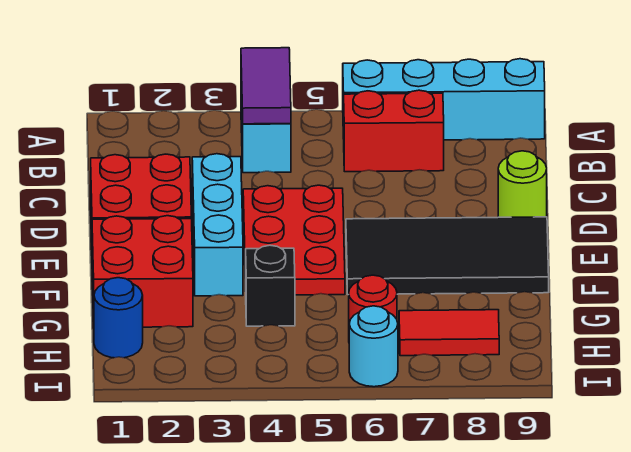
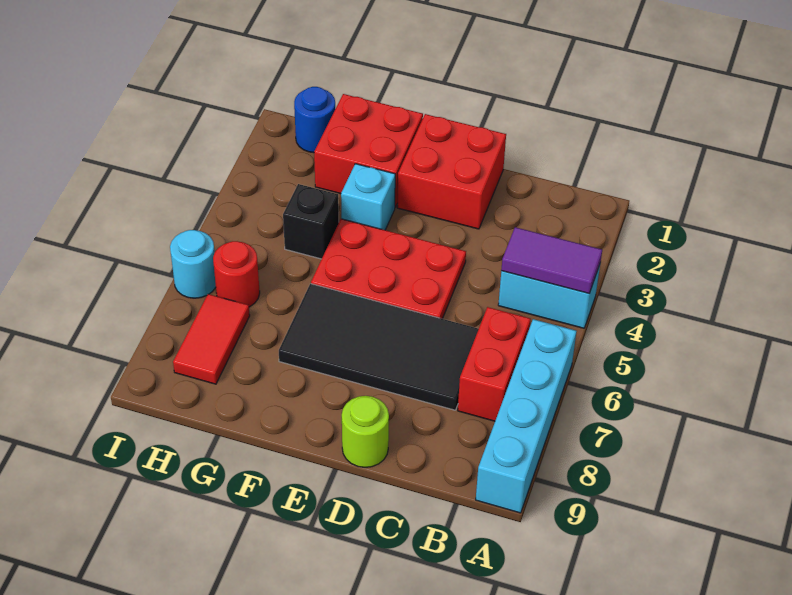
cyan brick D3:F3 level 1 -> cyan brick F3 level 1
black tile E6:F9 level 1 -> black tile C6:F7 level 1

